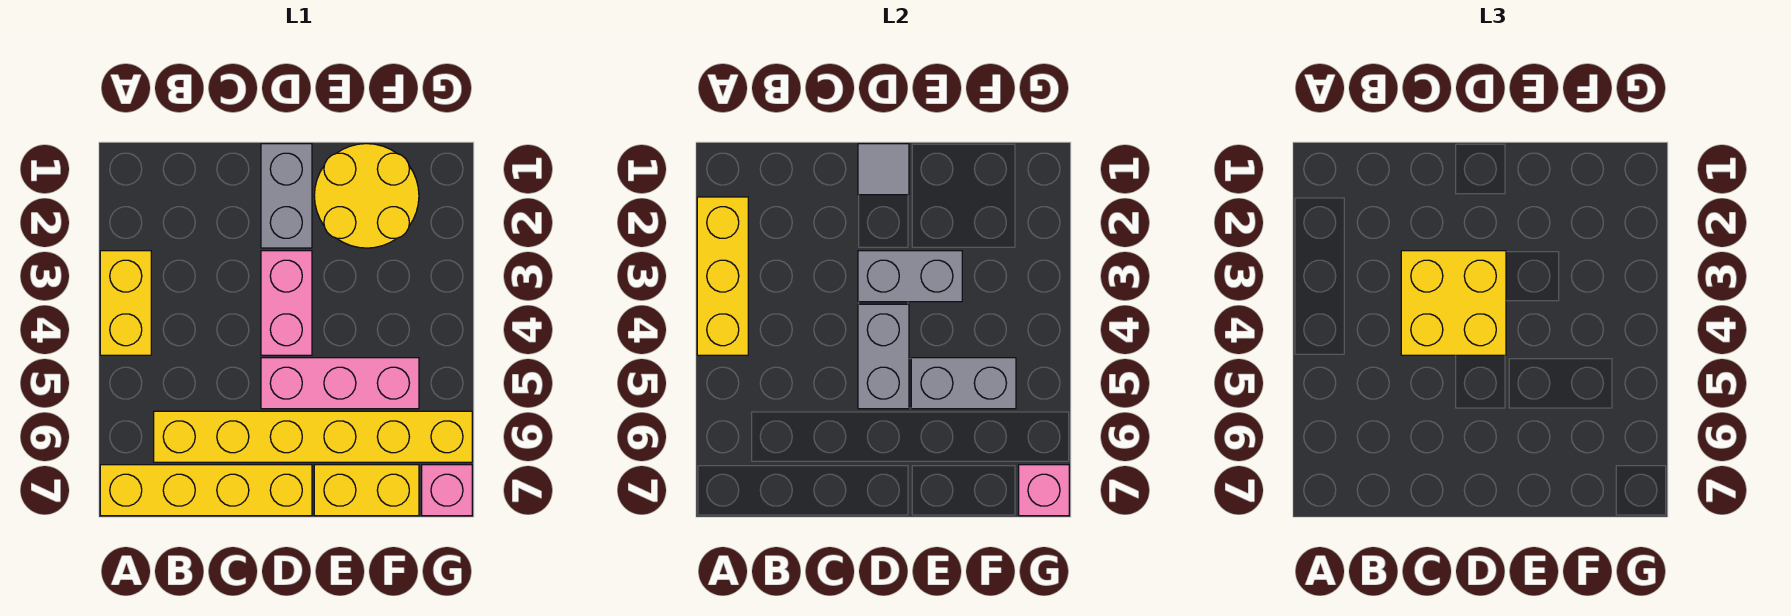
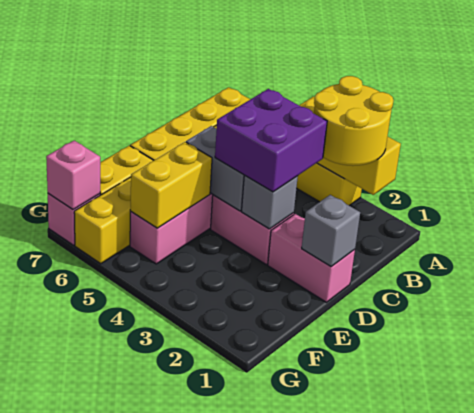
yellow brick C3:D4 level 3 -> purple brick C3:D4 level 3
grey brick D1:D2 level 1 -> pink brick D1:D2 level 1
grey tile D1 level 2 -> grey brick D1 level 2
grey brick D3:E3 level 2 -> grey brick D3 level 2
yellow round brick E1:F2 level 1 -> yellow round brick A2:B3 level 3
grey brick E5:F5 level 2 -> yellow brick E5:F5 level 2

